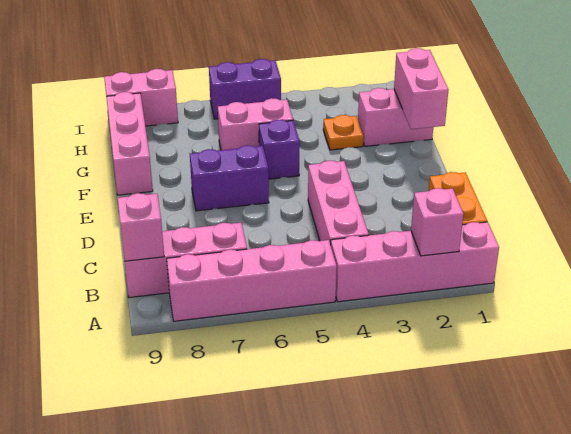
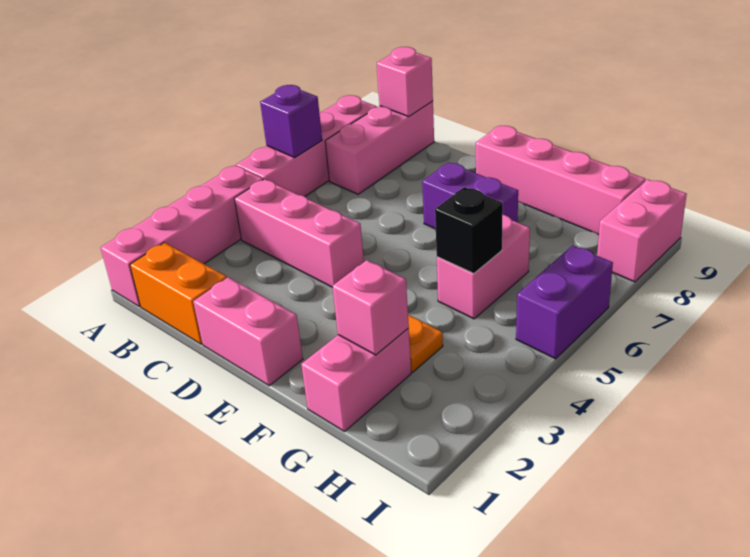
pink brick A2 level 2 -> pink brick G2 level 2
purple brick E6:E7 level 1 -> purple brick E7:F7 level 1
pink brick F1:G1 level 2 -> pink brick D1:E1 level 1
purple brick F5 level 1 -> purple brick A6 level 2
pink brick F9:H9 level 1 -> pink brick E9:H9 level 1
none -> black brick G5 level 2

